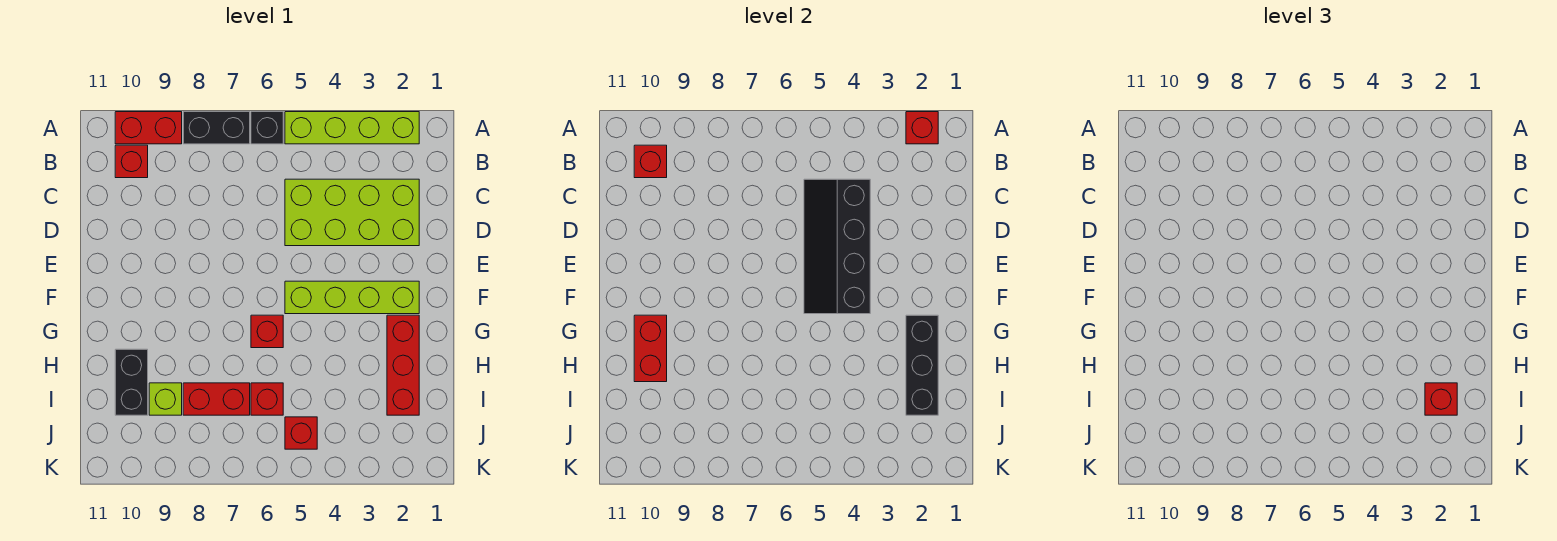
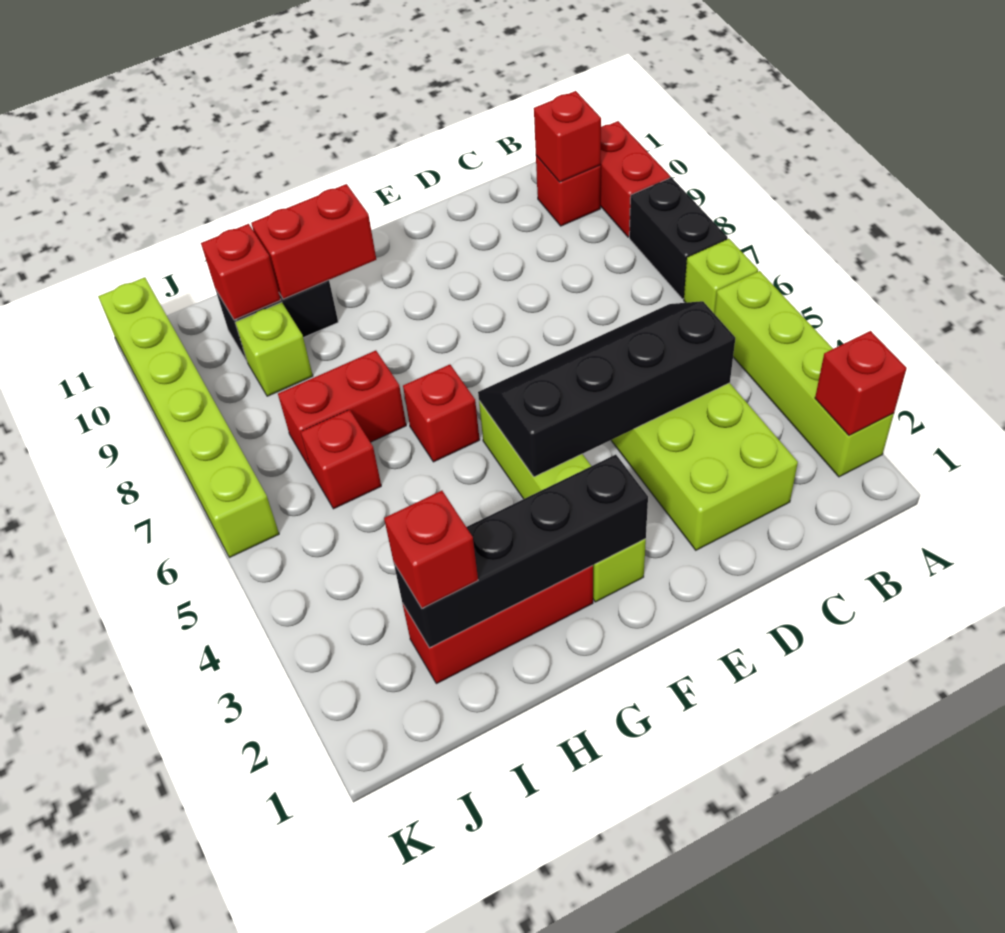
black brick A6 level 1 -> lime brick A6 level 1
black brick G2:I2 level 2 -> black brick F2:I2 level 2
red brick I7:I8 level 1 -> red brick H7:I7 level 1
red brick J5 level 1 -> red brick I10 level 2
none -> lime brick K6:K11 level 1

